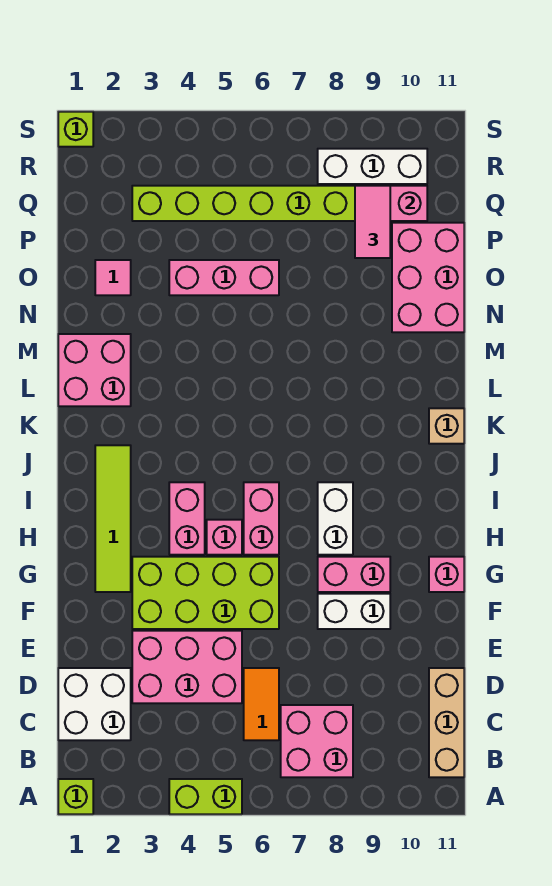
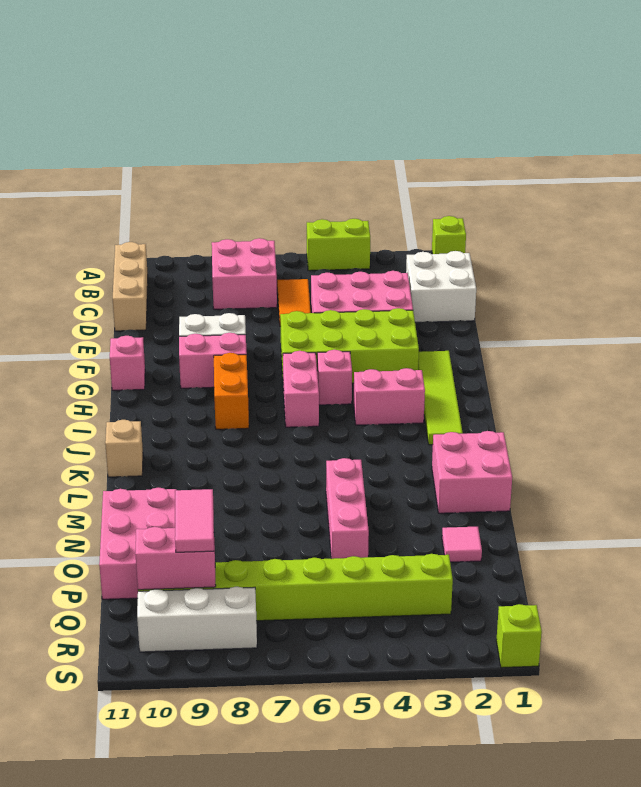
pink brick H4:I4 level 1 -> pink brick I3:I4 level 1
white brick H8:I8 level 1 -> orange brick H8:I8 level 1
pink brick O4:O6 level 1 -> pink brick M5:O5 level 1

